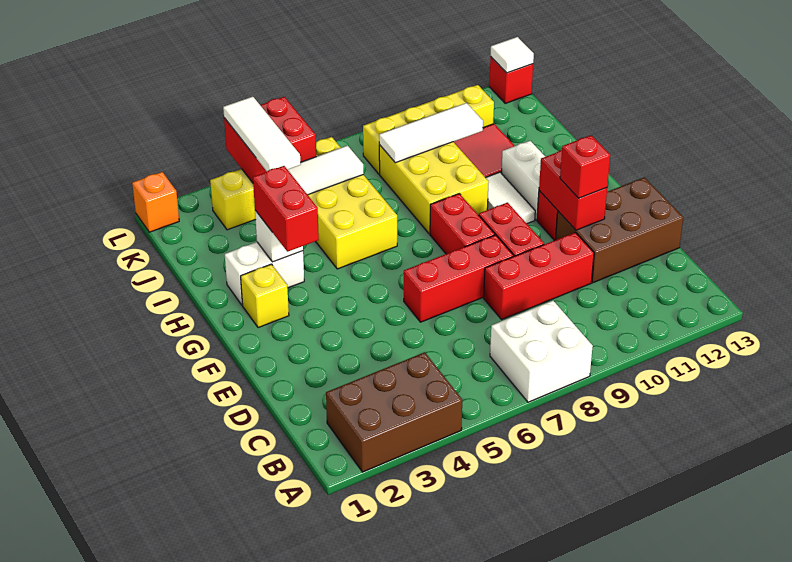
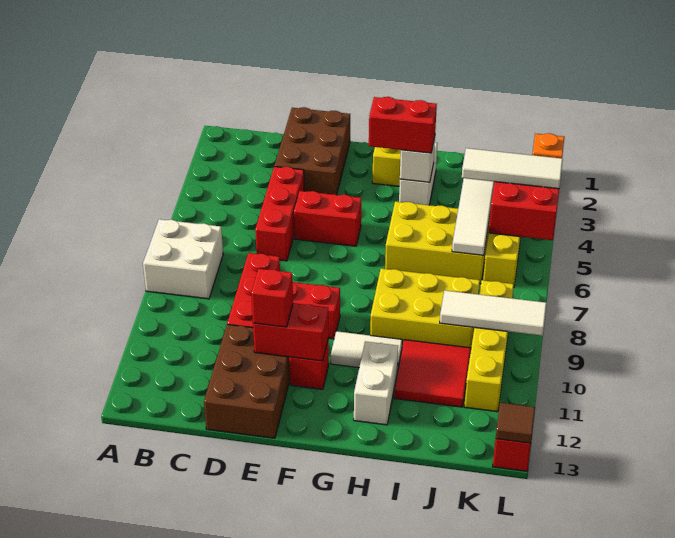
brown brick A2:B4 level 1 -> brown brick D1:E3 level 1
red brick E6:E8 level 1 -> red brick D4:D6 level 1
red brick F8:G8 level 1 -> red brick E5:F5 level 1
white brick G11:H11 level 1 -> white brick H11:H12 level 1
white tile J8:J10 level 2 -> white tile J9:L9 level 2
white tile L13 level 2 -> brown tile L13 level 2

